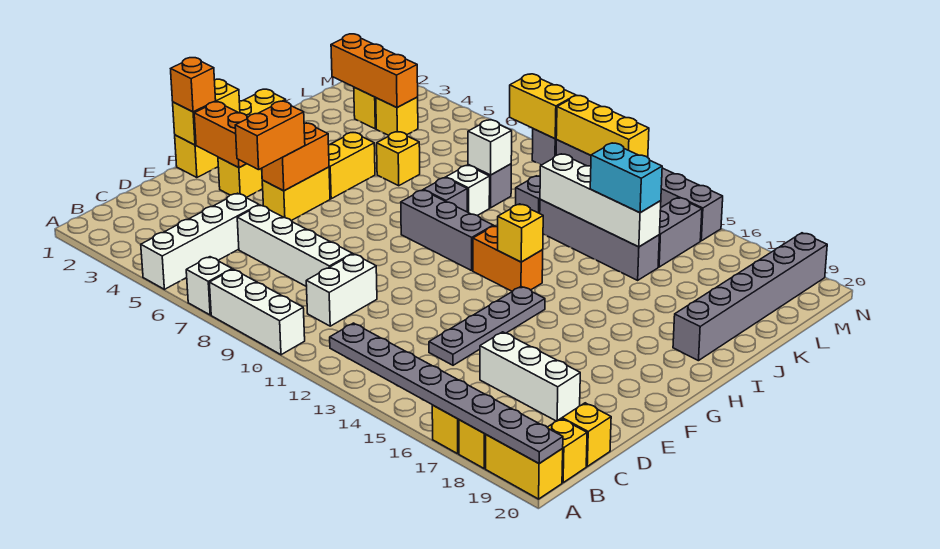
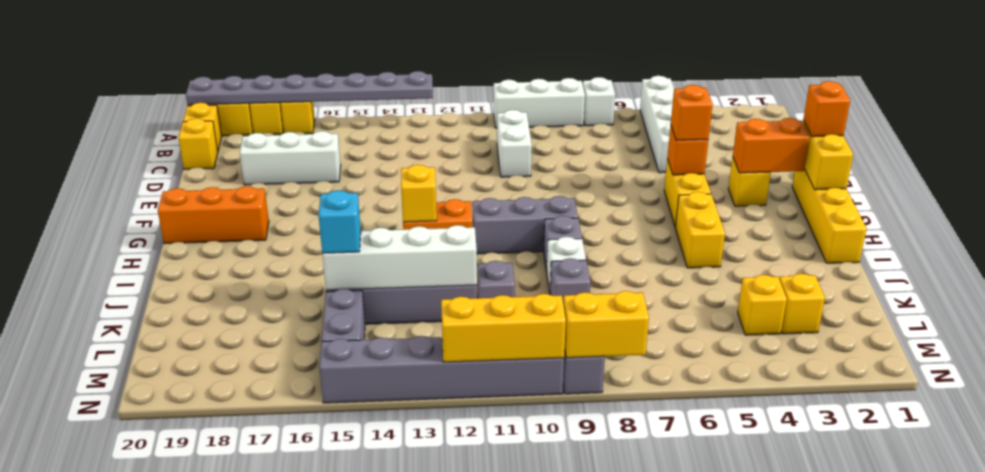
white brick D6:D9 level 1 -> none
grey plate D14:G14 level 1 -> none
orange brick E5:F5 level 3 -> orange brick F5 level 3
orange brick F5:G5 level 2 -> orange brick F5 level 2
grey brick I19:N19 level 1 -> none
yellow brick J6 level 1 -> none
white brick K9 level 2 -> none
cyan brick K14:K15 level 3 -> cyan brick K15 level 3
orange brick L2:L4 level 2 -> orange brick G18:G20 level 1

